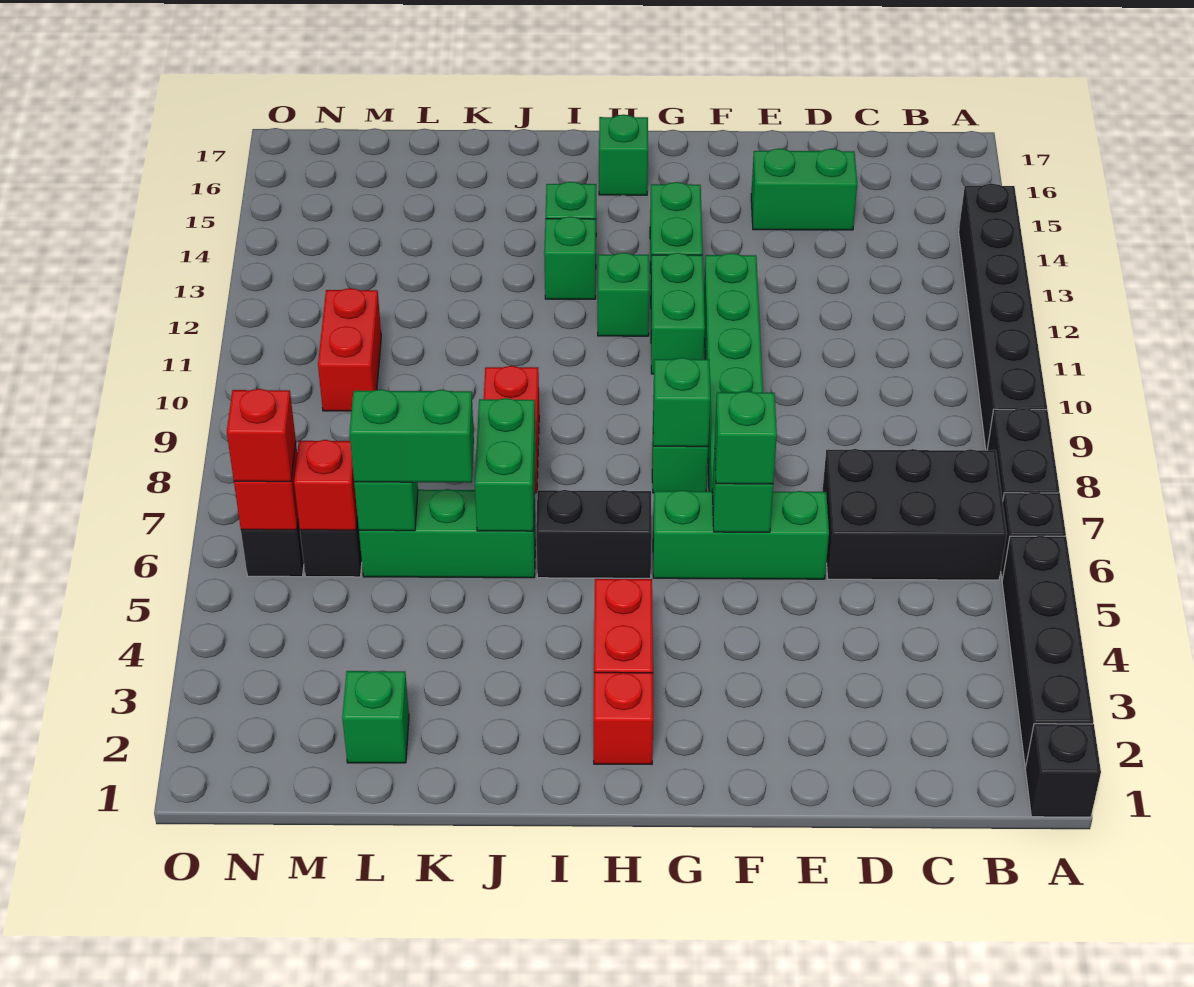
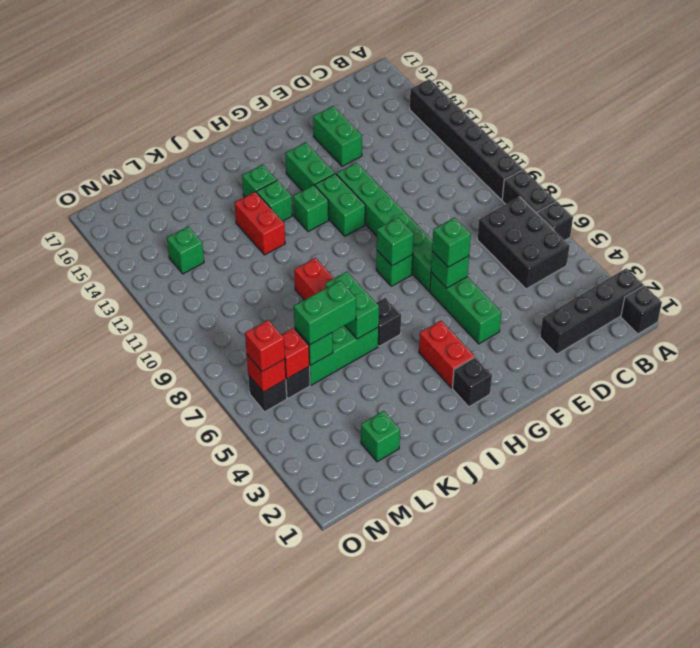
black brick A2:A5 level 1 -> black brick A2:D2 level 1
black brick B6:D7 level 1 -> black brick B5:C7 level 1
green brick D15:E15 level 1 -> green brick E14:E15 level 1
green brick E6:G6 level 1 -> green brick F4:F6 level 1
red brick H2 level 1 -> black brick H2 level 1
black brick H6:I6 level 1 -> black brick I6 level 1
green brick H16 level 1 -> green brick M13 level 1
red brick M10:M11 level 1 -> red brick J12:J13 level 1

